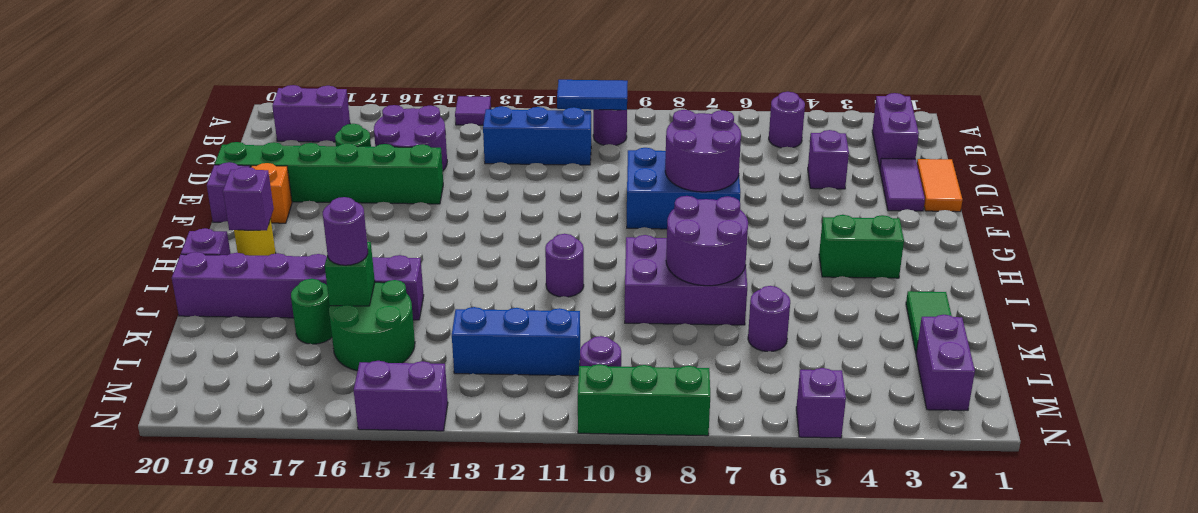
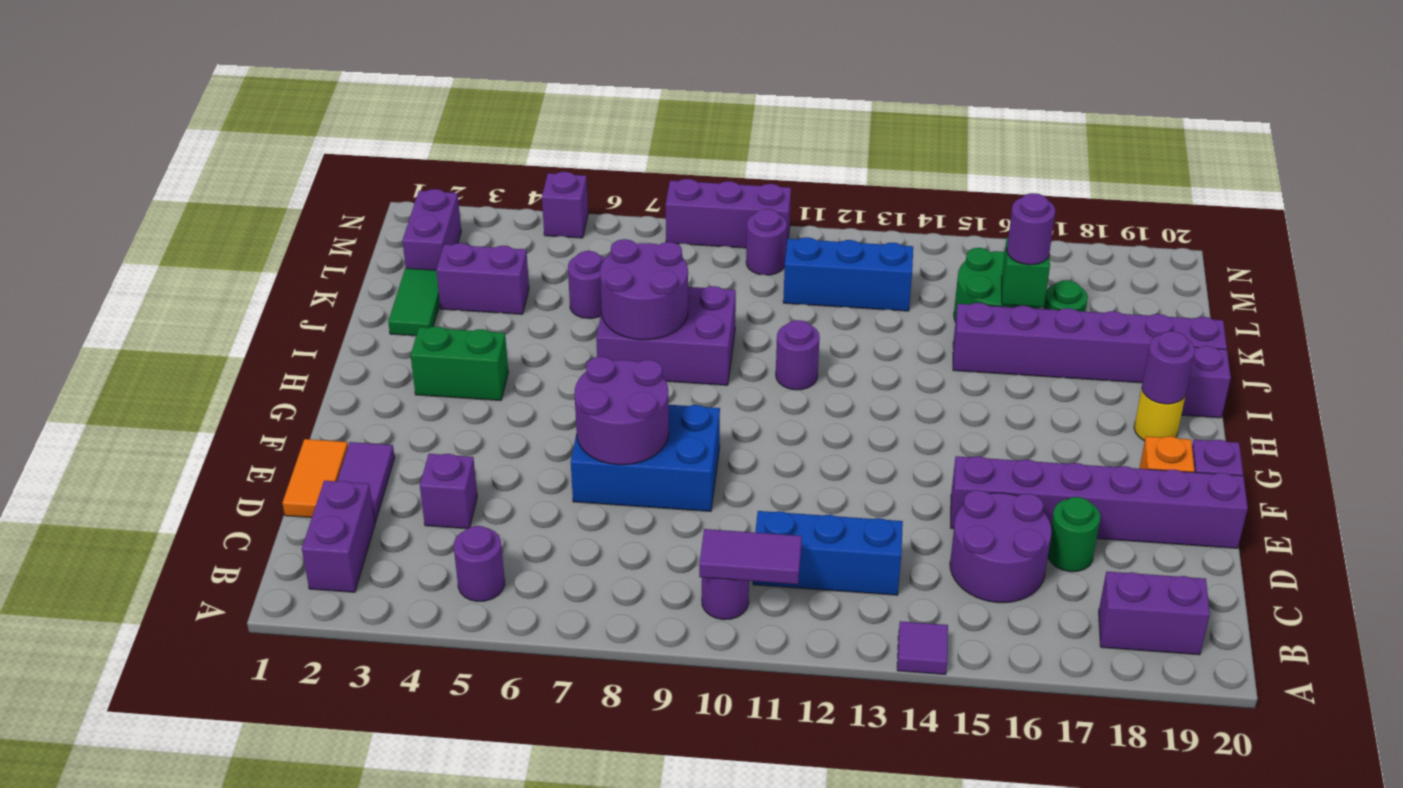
blue tile B10:B11 level 2 -> purple tile B10:B11 level 2
green brick E15:E20 level 1 -> purple brick E15:E20 level 1
purple brick H19 level 2 -> purple round brick H19 level 2
green brick N8:N10 level 1 -> purple brick N8:N10 level 1
purple brick N14:N15 level 1 -> purple brick K3:K4 level 1

